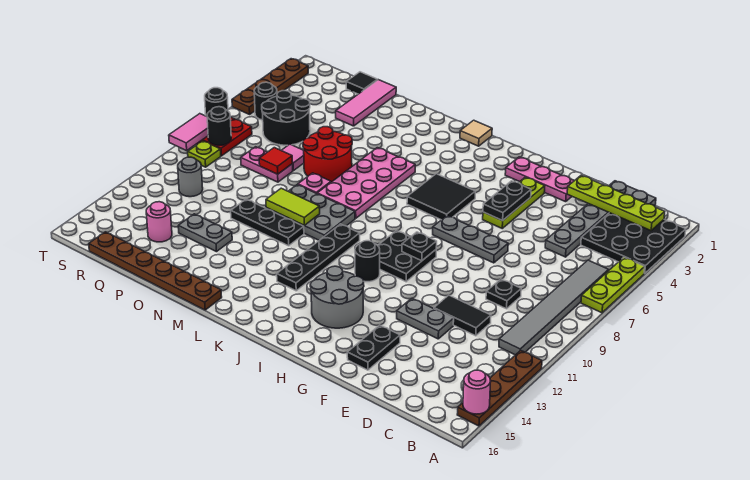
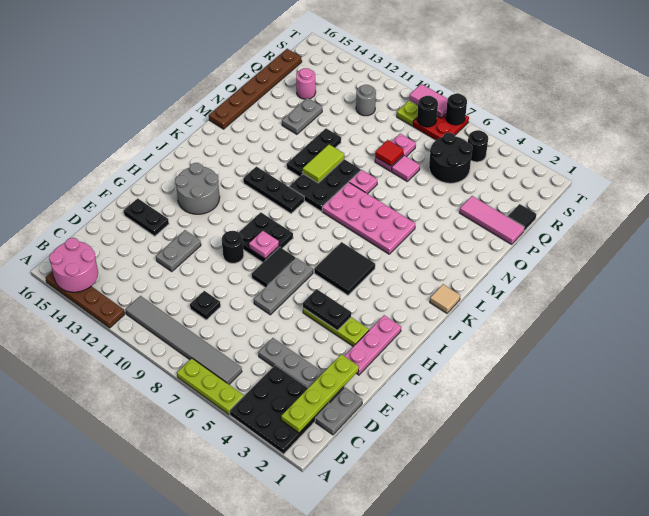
pink round brick A15 level 2 -> pink round brick A14:B15 level 2
black tile D11:E11 level 1 -> black tile G8:H8 level 1
black plate H9 level 2 -> pink plate H9 level 2
black round brick I11 level 1 -> black round brick G10 level 1
black plate K10:K13 level 1 -> black plate K10:K12 level 1
grey plate L9:N10 level 1 -> black plate L9:N10 level 1
red round brick N6:O7 level 1 -> none
brown plate T2:T5 level 1 -> none

